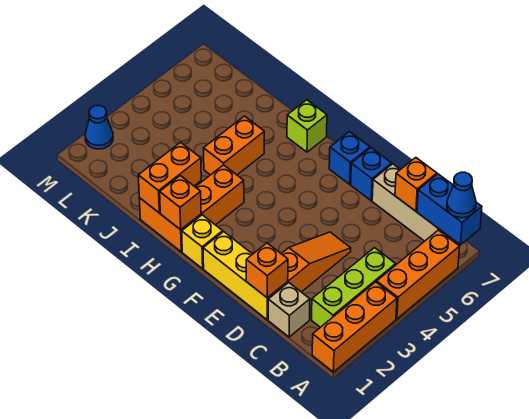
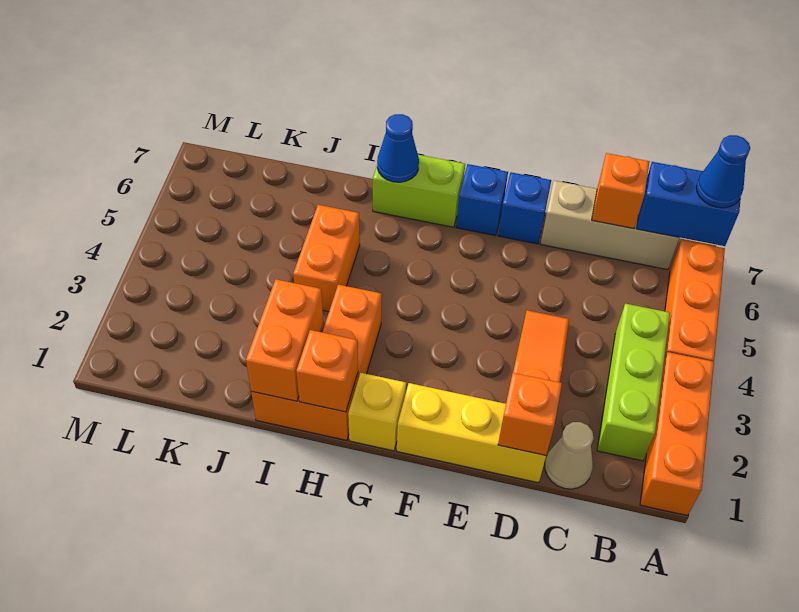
tan brick C1 level 1 -> tan cone C1 level 1
lime brick H7 level 1 -> lime brick G7:H7 level 1
blue cone M2 level 1 -> blue cone H7 level 2

